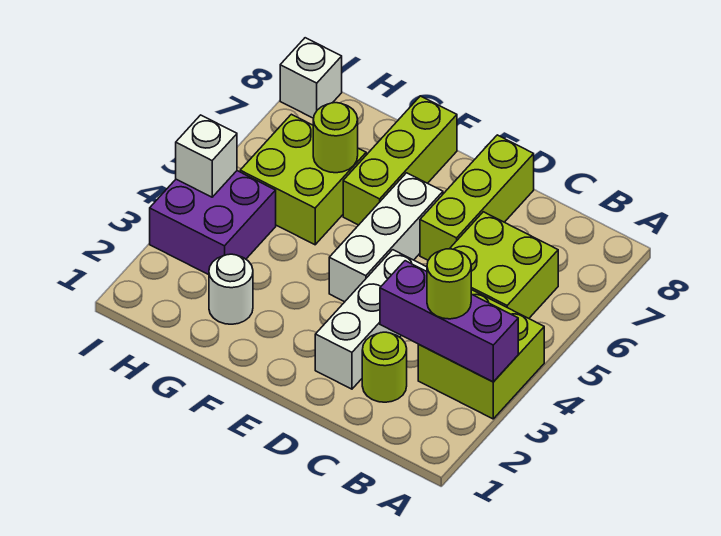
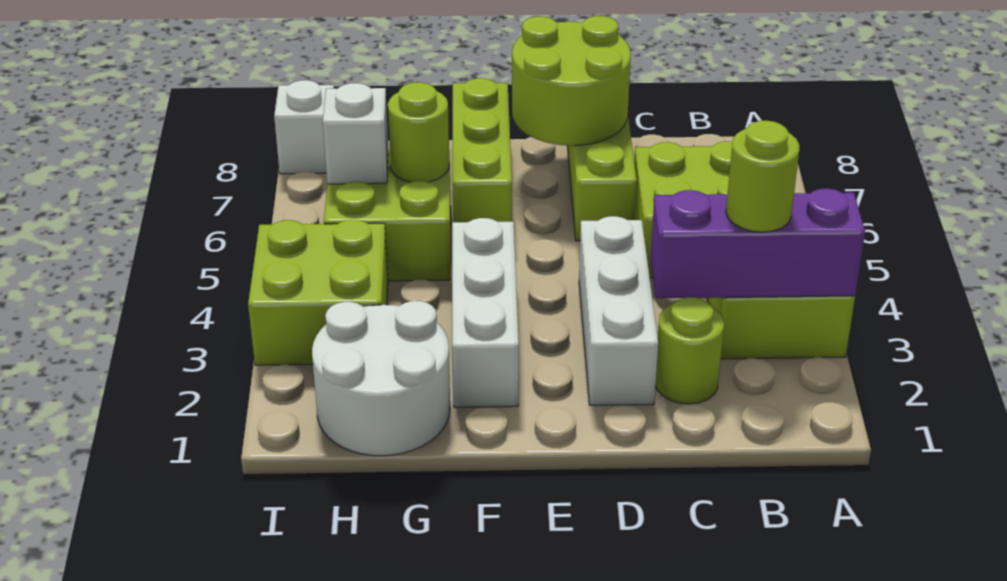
none -> lime round brick D7:E8 level 2
white brick E4:E6 level 1 -> white brick F2:F4 level 1
white round brick G2 level 1 -> white round brick G1:H2 level 1
purple brick H3:I4 level 1 -> lime brick H3:I4 level 1
white brick I4 level 2 -> white brick H6 level 2

